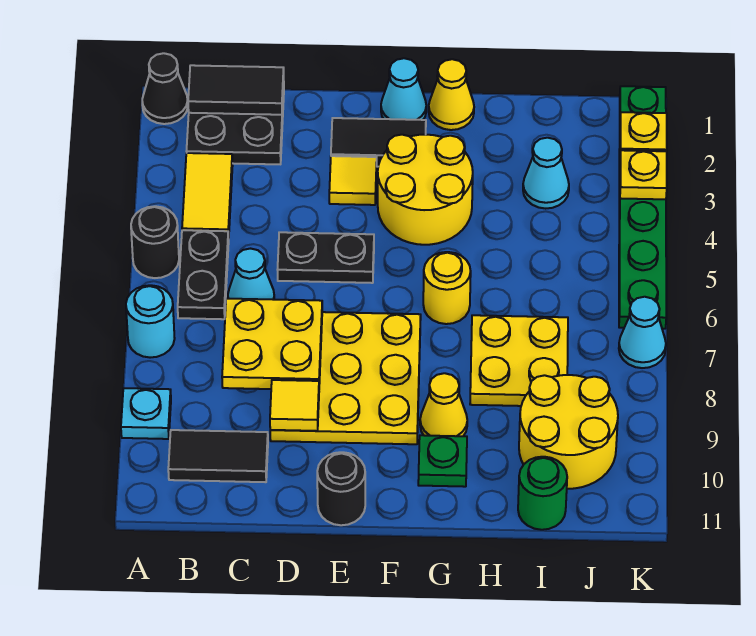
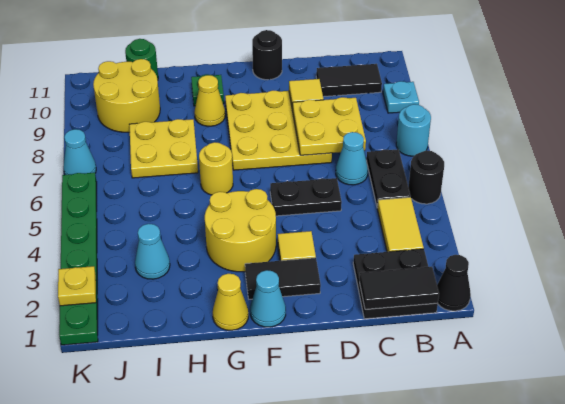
yellow plate K3 level 2 -> none

